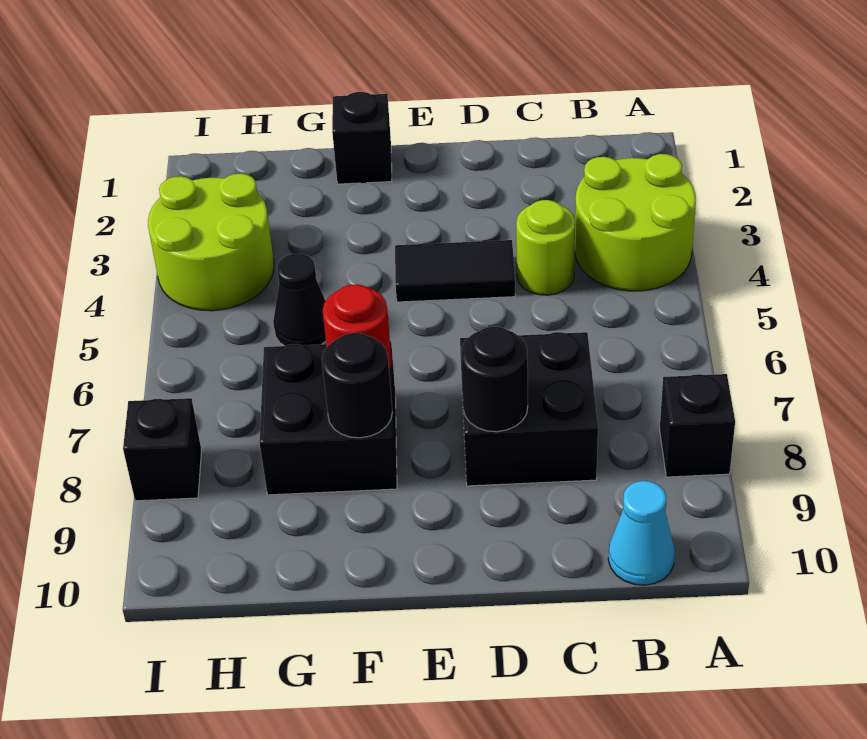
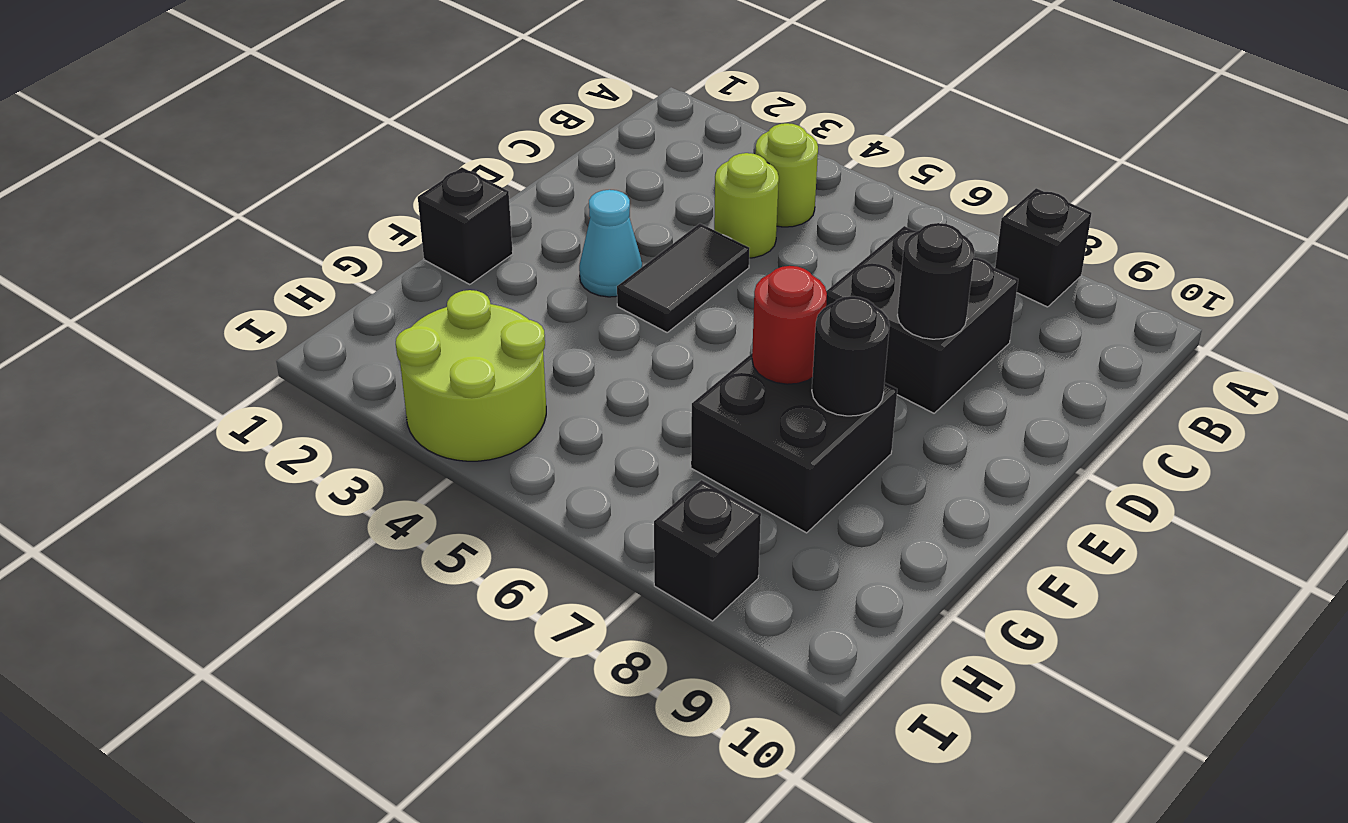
lime round brick A3:B4 level 1 -> lime round brick B4 level 1
cyan cone B10 level 1 -> cyan cone E3 level 1
black cone G5 level 1 -> none

